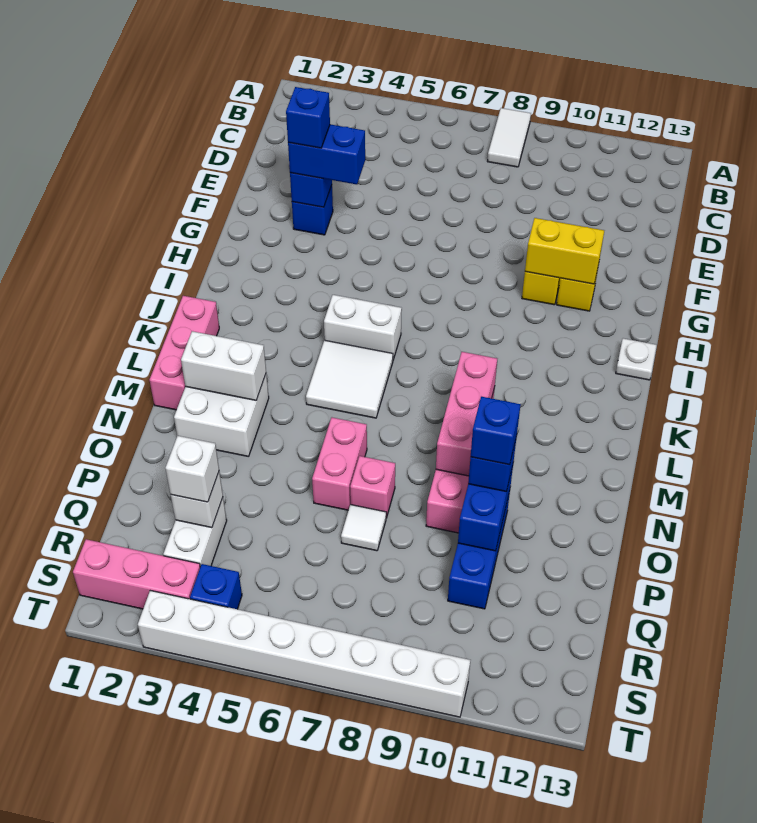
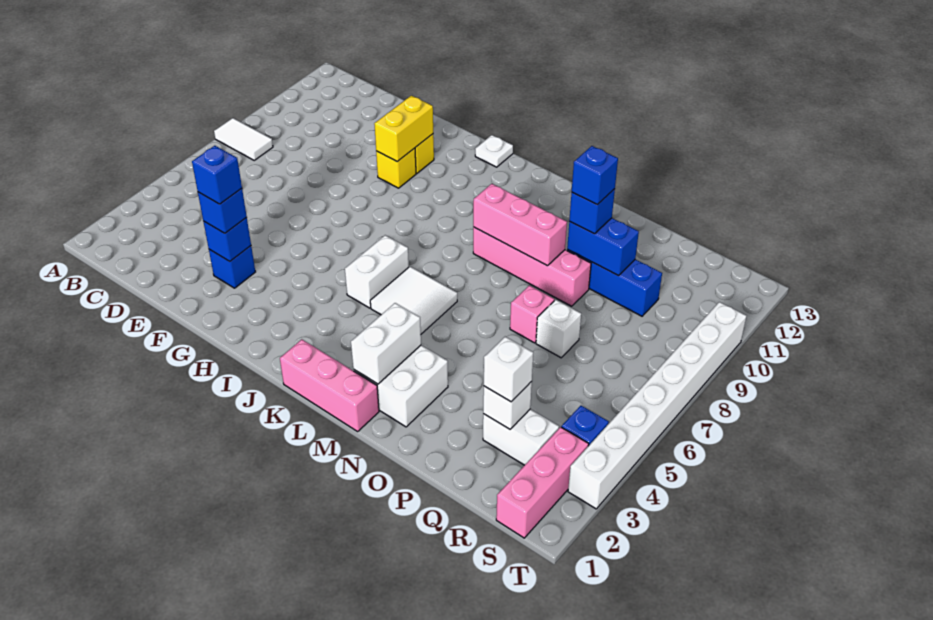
blue brick F3:F4 level 3 -> blue brick F3 level 3
pink brick N6:O6 level 1 -> none
white tile P7 level 1 -> white brick P7 level 1

